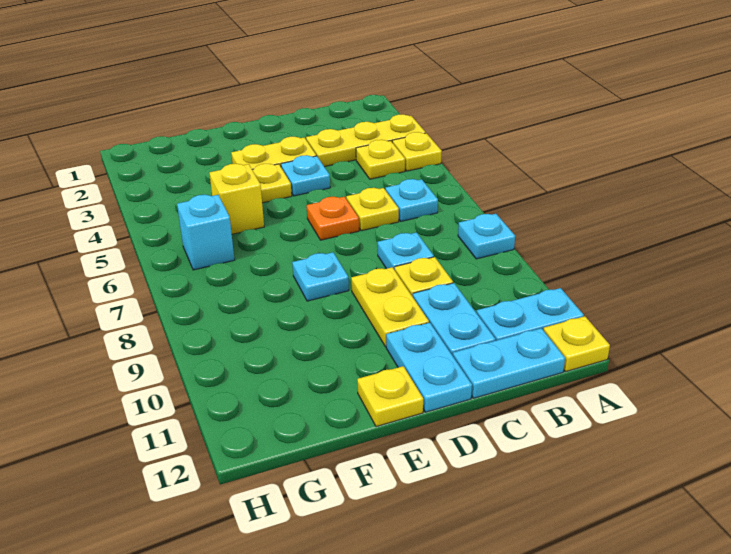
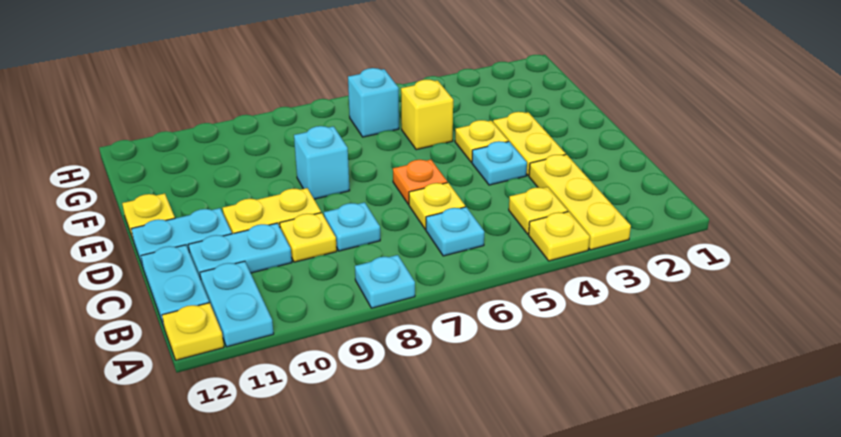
cyan plate E8 level 1 -> cyan brick E8 level 1

